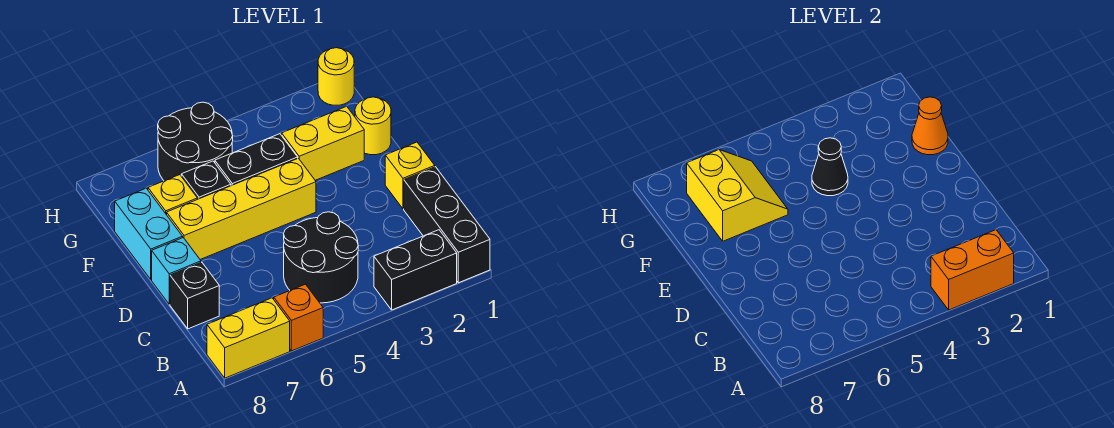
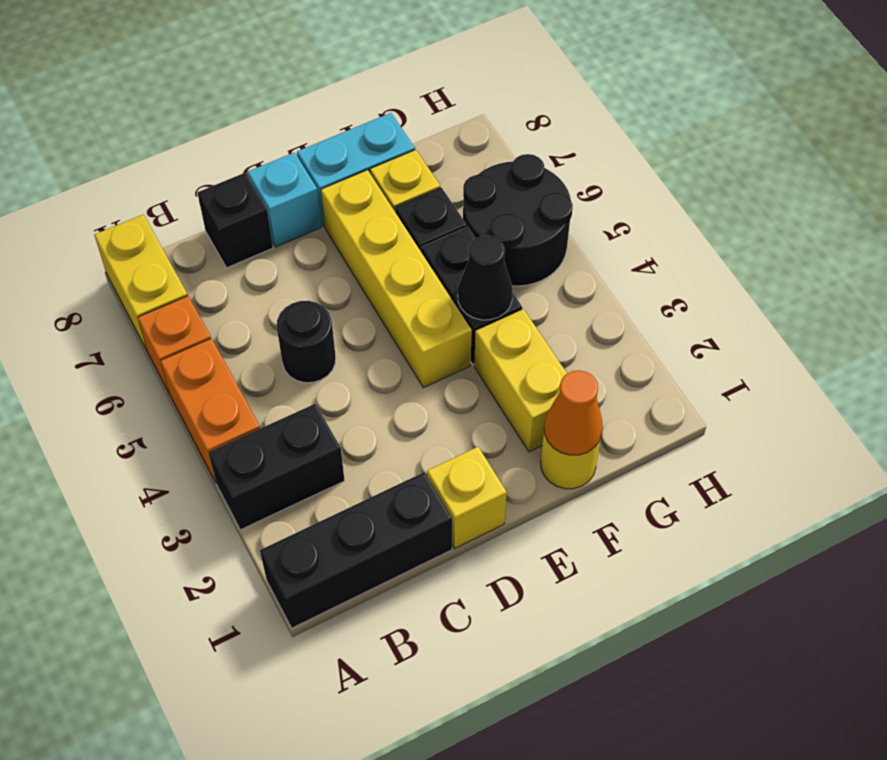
black brick A2:A3 level 1 -> black brick A3:B3 level 1
orange brick A2:A3 level 2 -> orange brick A4:A5 level 1
black round brick B4:C5 level 1 -> black round brick C5 level 1
yellow slope F6:G7 level 2 top 7 -> none
yellow round brick H1 level 1 -> none

